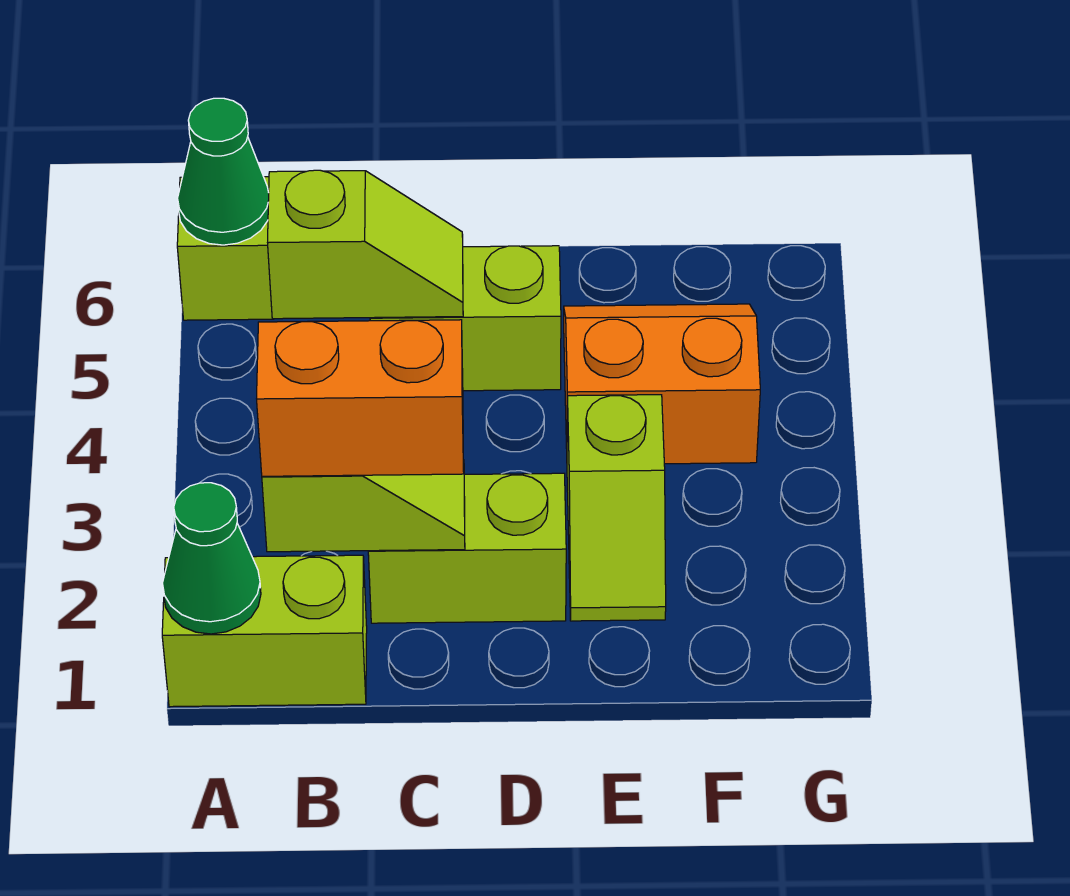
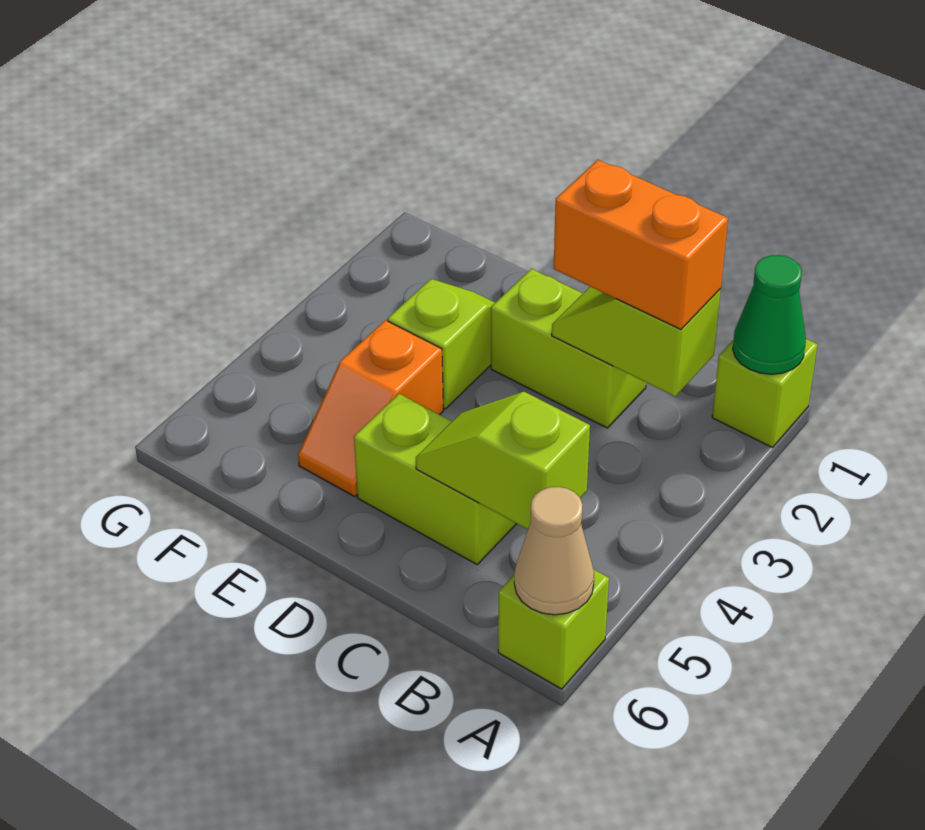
lime brick A1:B1 level 1 -> lime brick A1 level 1
green cone A6 level 2 -> tan cone A6 level 2
orange slope E4:F5 level 1 top 4 -> orange slope E4:E5 level 1 top 4

